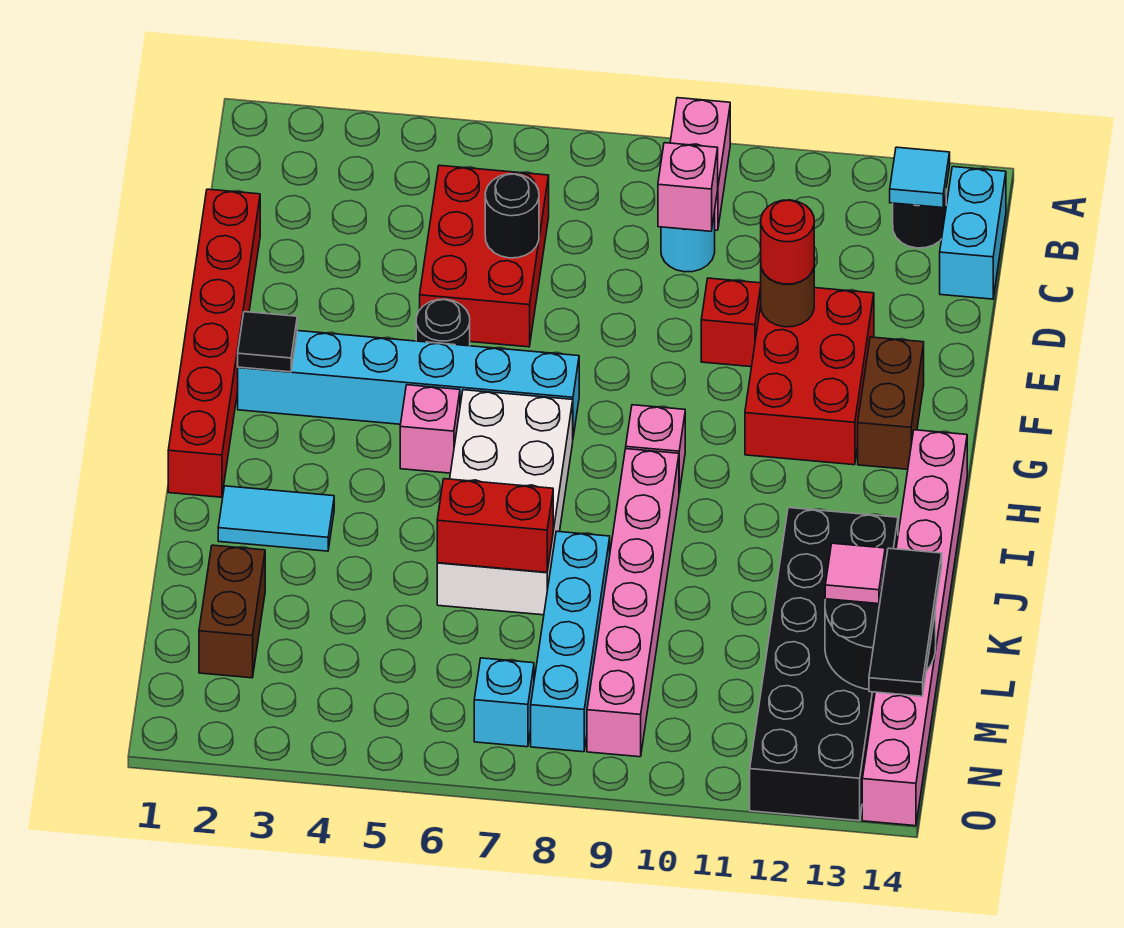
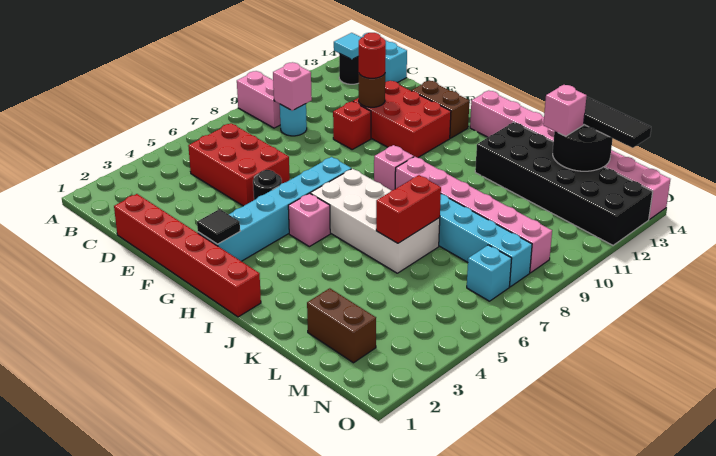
black round brick D6 level 2 -> none
cyan tile J2:J3 level 1 -> none
pink tile L13 level 3 -> pink brick L13 level 3

